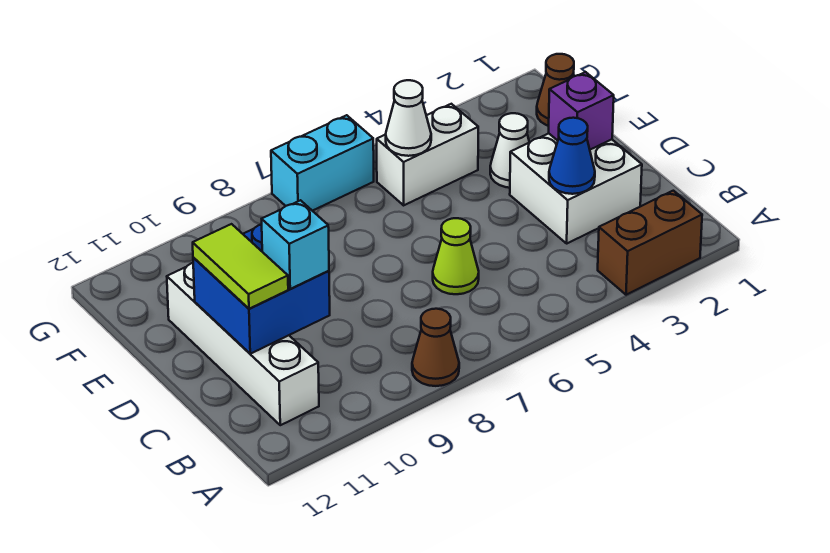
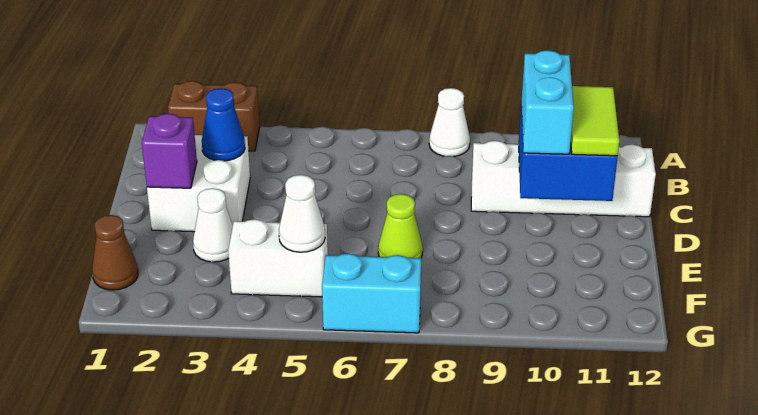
brown cone A8 level 1 -> white cone A8 level 1
white brick B11:E11 level 1 -> white brick C9:C12 level 1
lime cone C6 level 1 -> lime cone E7 level 1
cyan brick C10 level 3 -> cyan brick C10:D10 level 3

